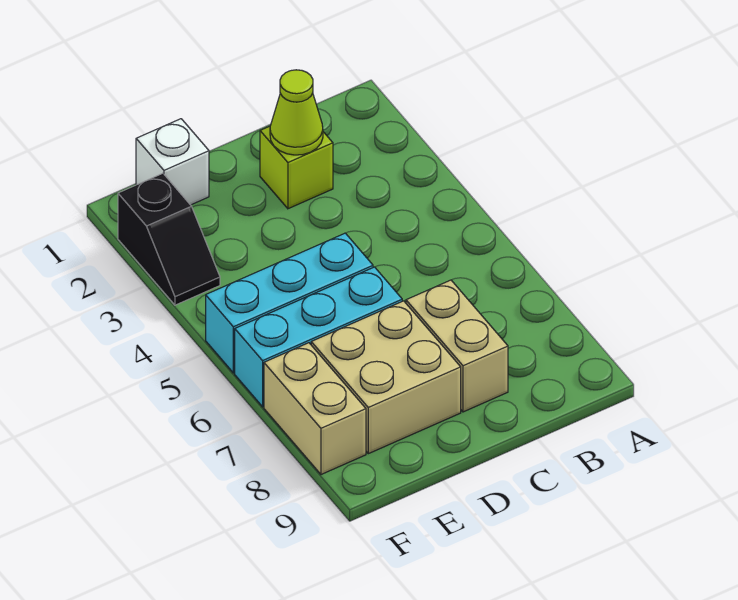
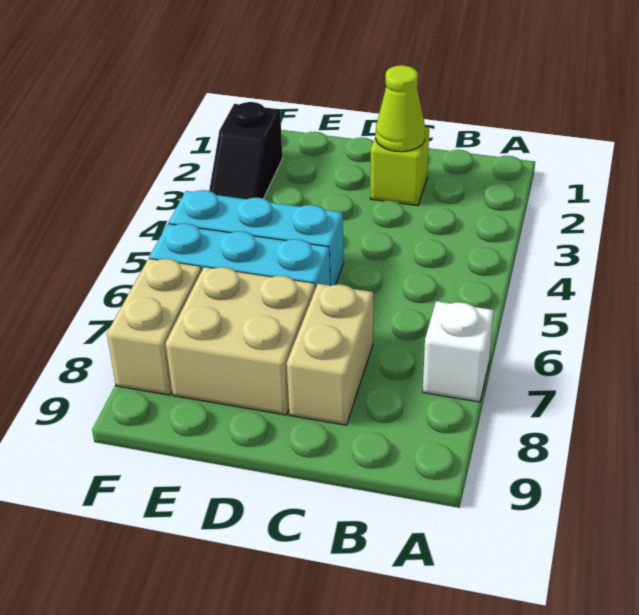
white brick E1 level 1 -> white brick A7 level 1

